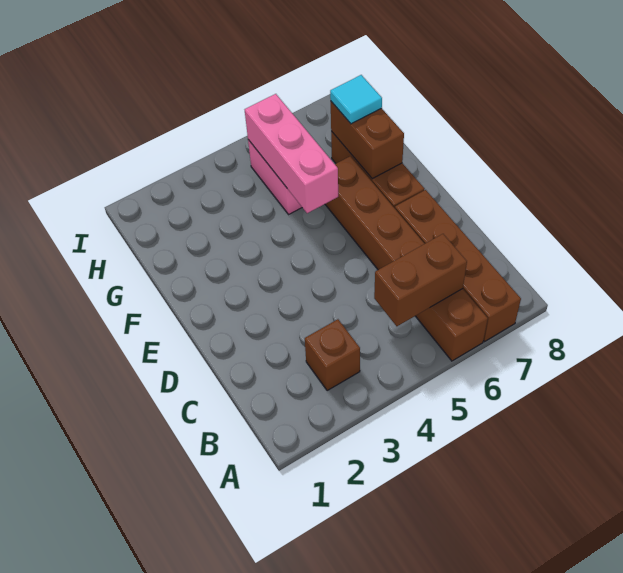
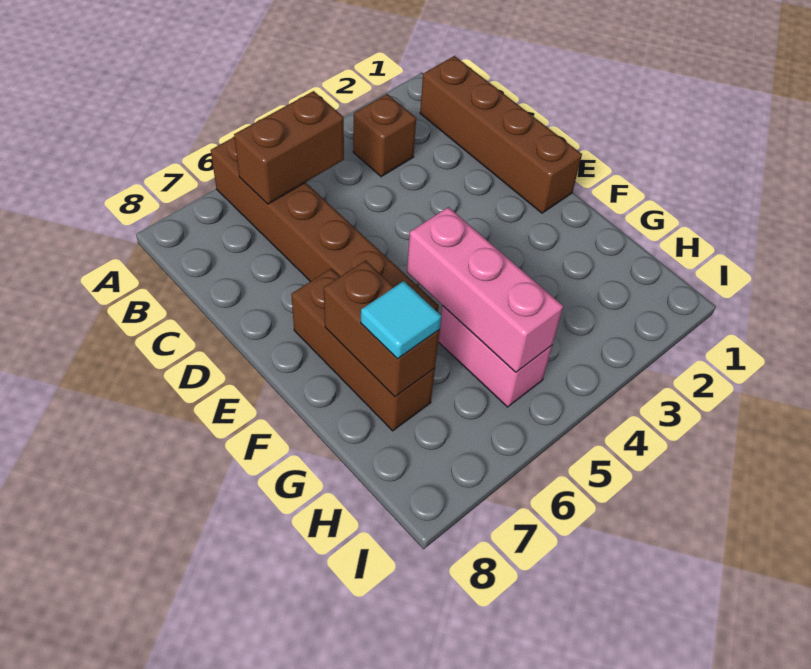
brown brick A7:D7 level 1 -> brown brick B1:E1 level 1

